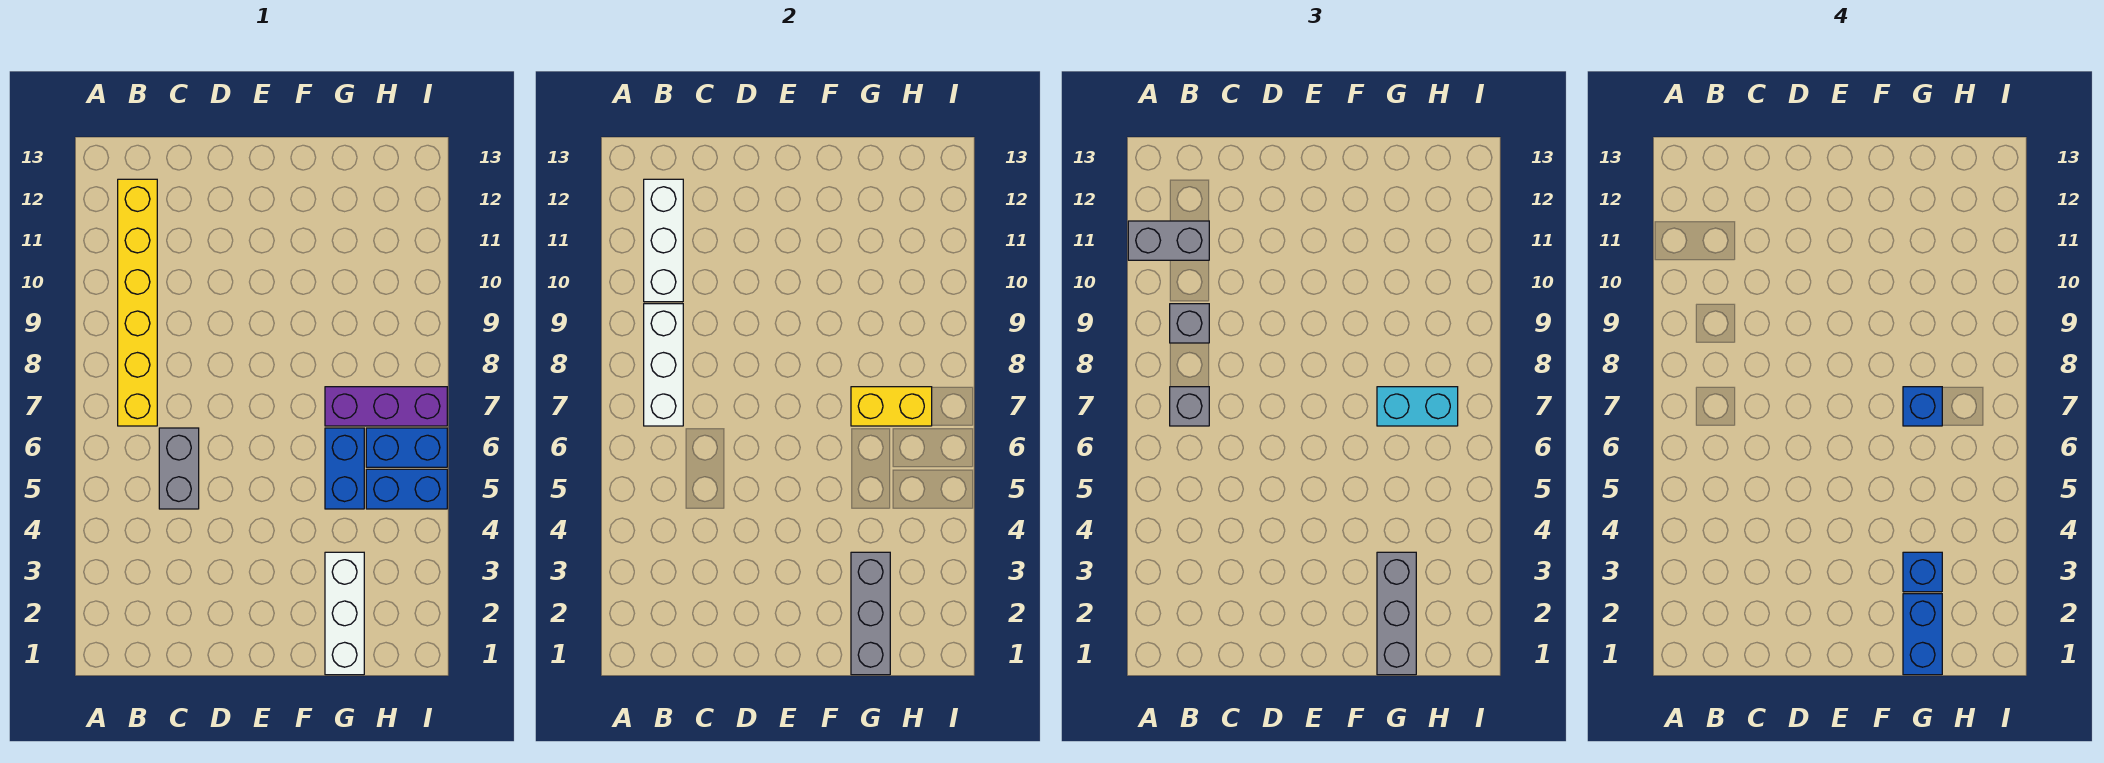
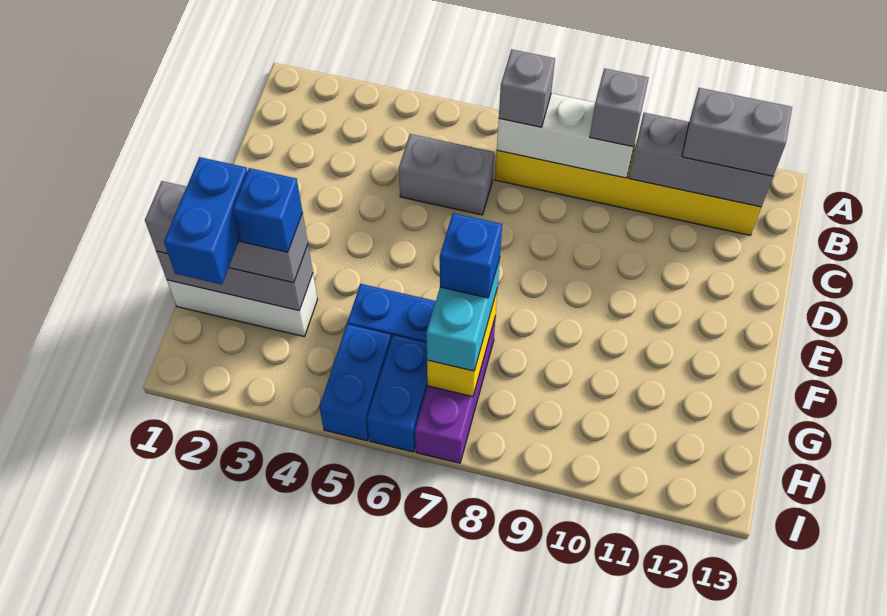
grey brick A11:B11 level 3 -> grey brick B11:B12 level 3
white brick B10:B12 level 2 -> grey brick B10:B12 level 2
blue brick G1:G2 level 4 -> blue brick G2:H2 level 4

